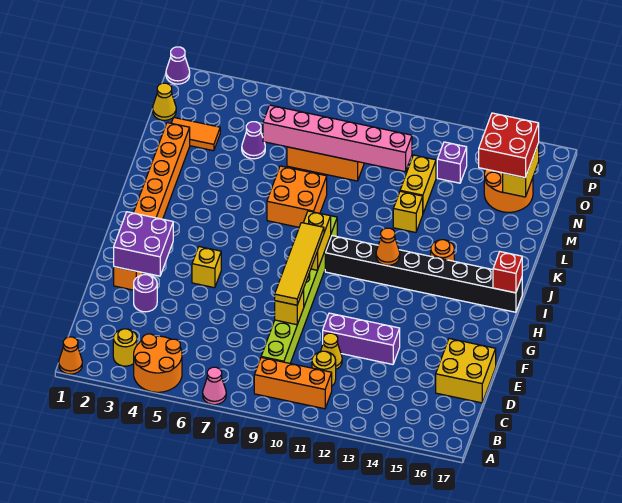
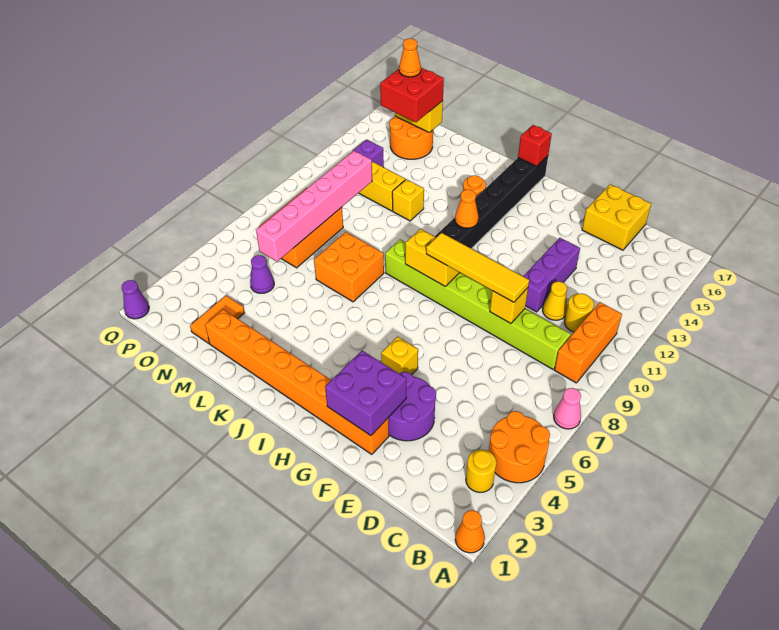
purple round brick E3 level 1 -> purple round brick E3:F4 level 1
yellow cone O1 level 1 -> none
none -> orange cone O16 level 4

